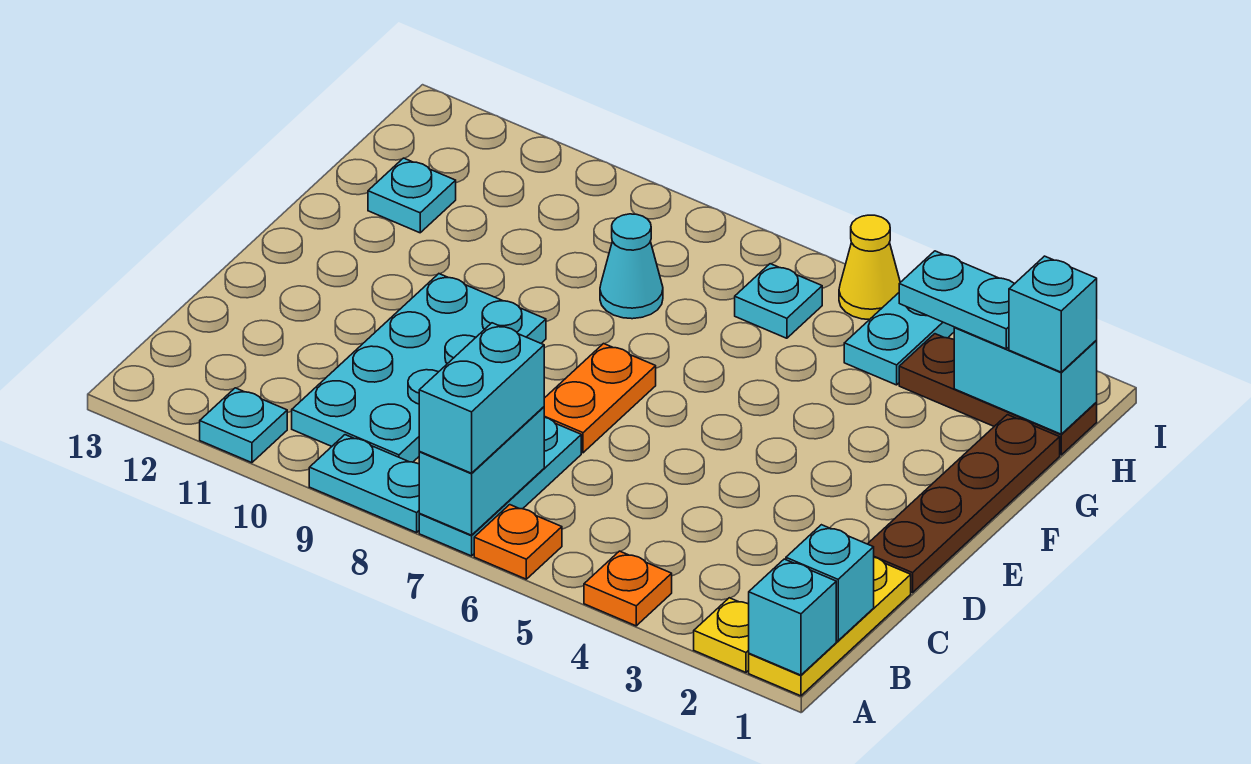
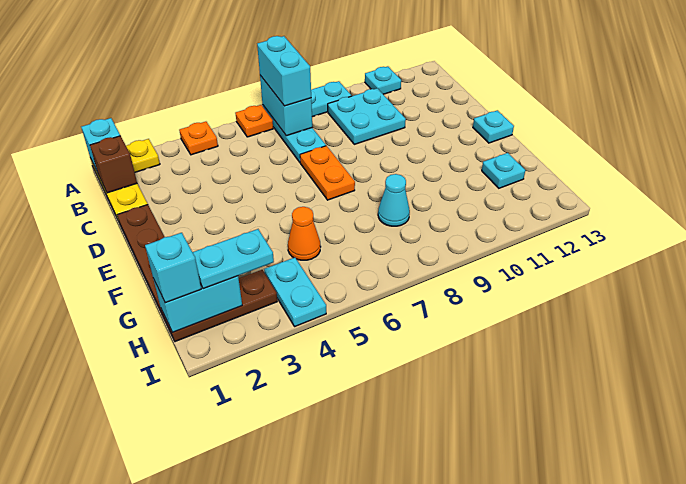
cyan brick B1 level 2 -> brown brick B1 level 2
cyan plate B9:E10 level 1 -> cyan plate B9:C10 level 1
none -> orange cone G5 level 1
cyan plate H6 level 1 -> cyan plate E13 level 1
yellow cone I5 level 1 -> none

